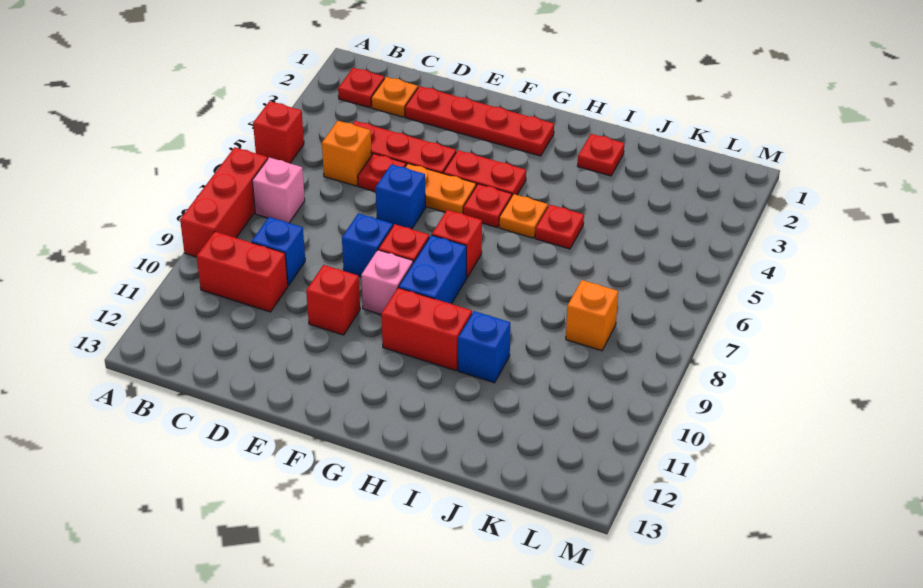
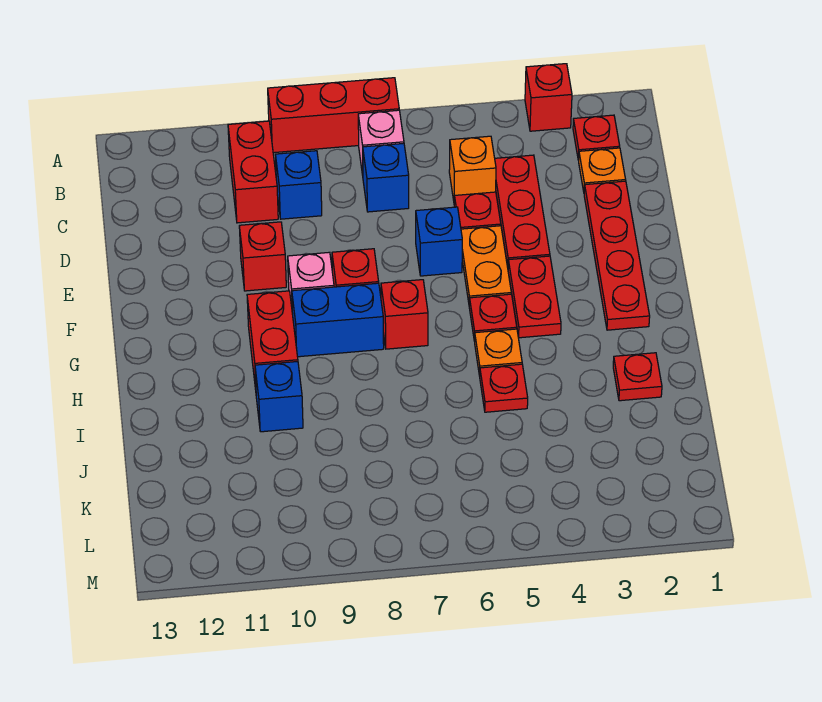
red brick A5 level 1 -> red brick A3 level 1
blue brick E8 level 1 -> blue brick C7 level 1
orange brick K8 level 1 -> none

